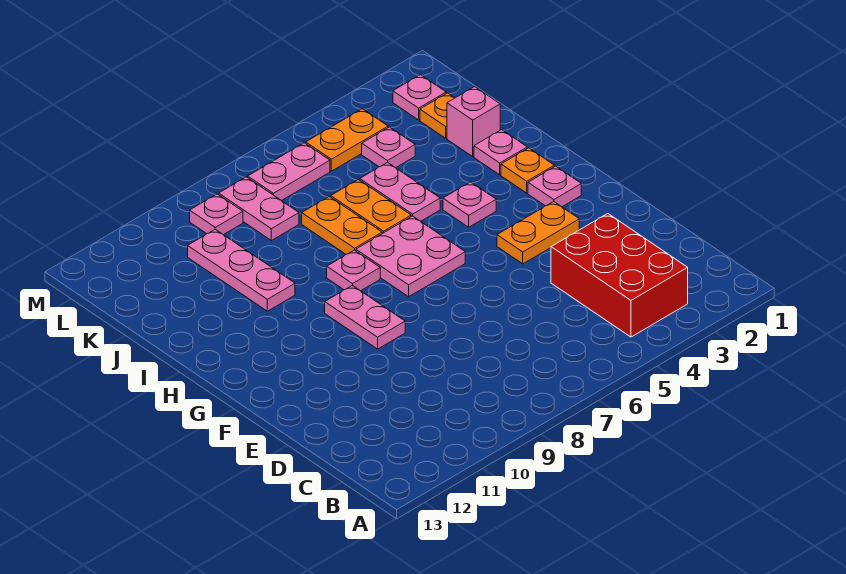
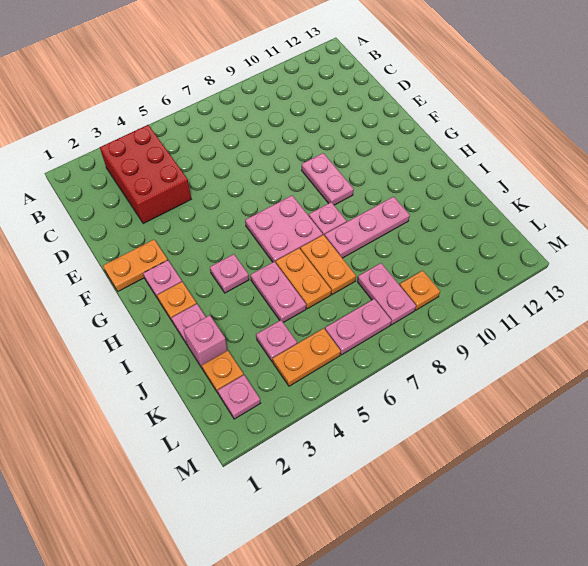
orange plate F3:F4 level 1 -> orange plate F1:F2 level 1
pink plate I10:K10 level 1 -> pink plate I8:I10 level 1
pink plate L9 level 1 -> orange plate L9 level 1

